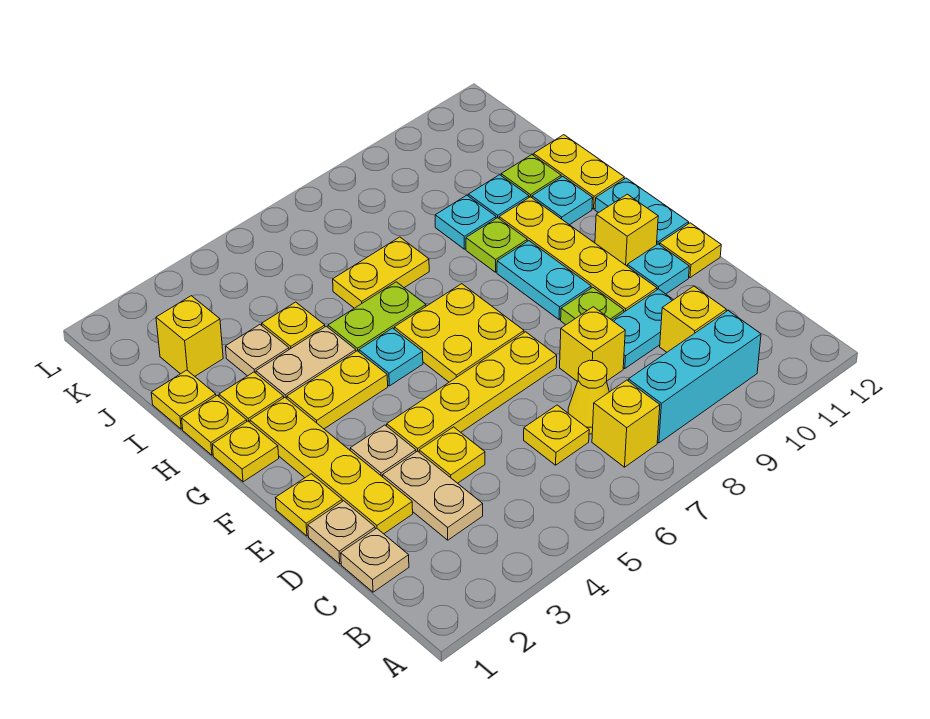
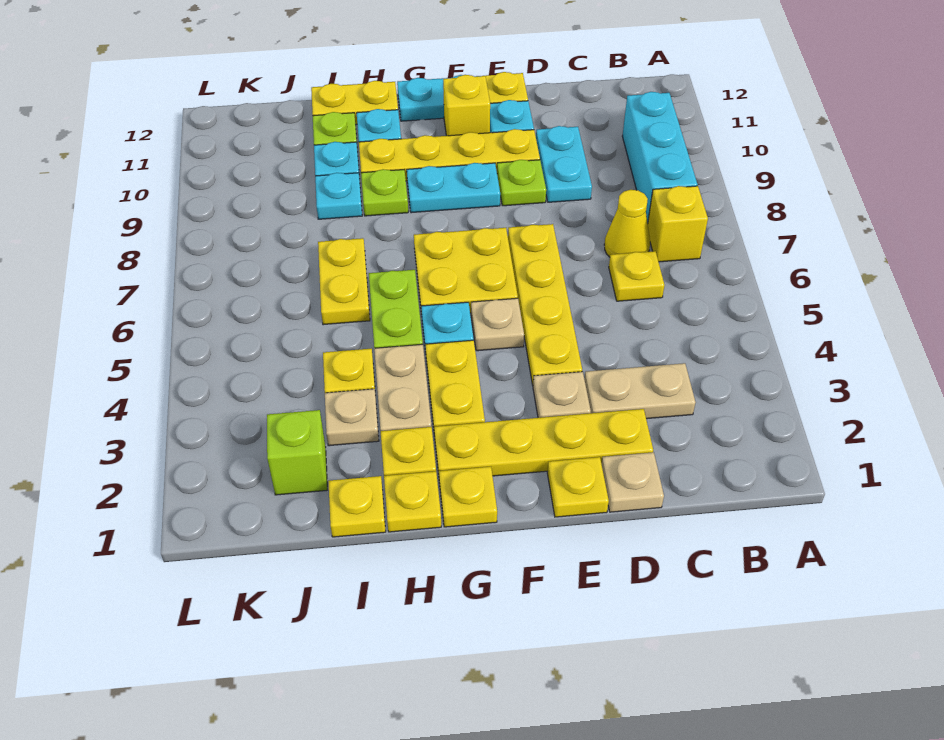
tan plate C1 level 1 -> tan plate F5 level 1
yellow brick C10 level 1 -> none
yellow plate D4 level 1 -> none
yellow brick D8 level 1 -> none
yellow brick J2 level 1 -> lime brick J2 level 1

